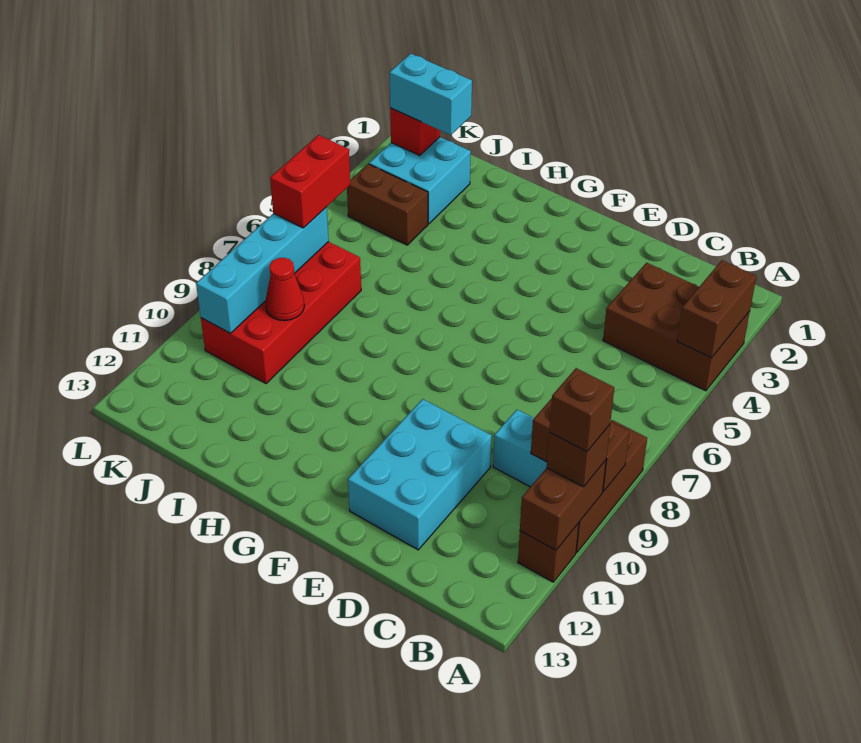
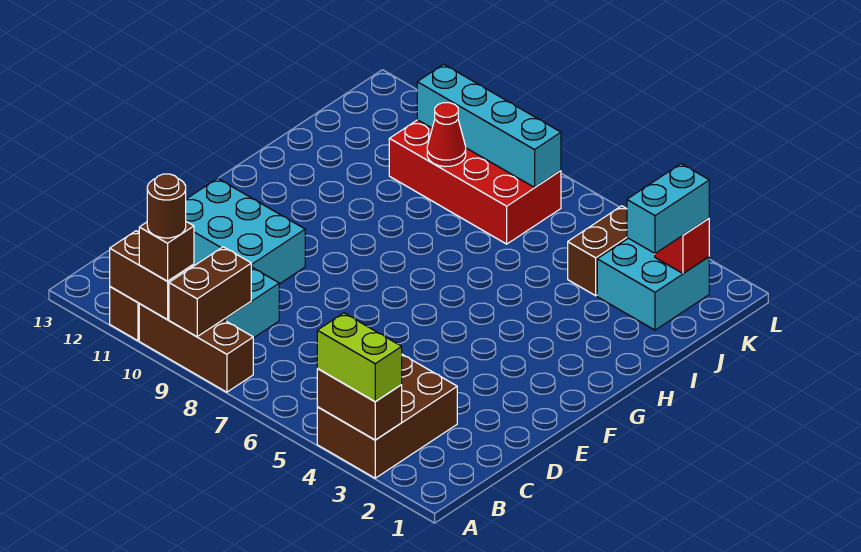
none -> lime brick A3:A4 level 3
brown brick A10 level 4 -> brown round brick A10 level 4
red brick K6:K7 level 3 -> none

